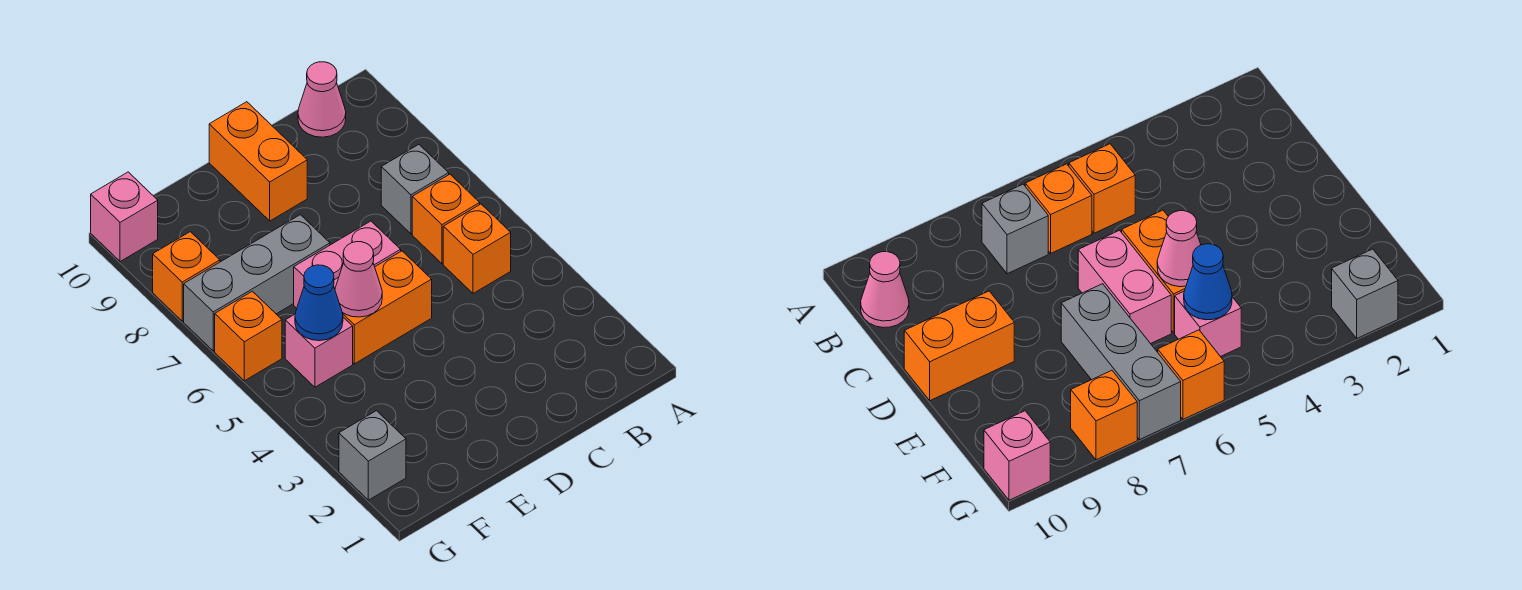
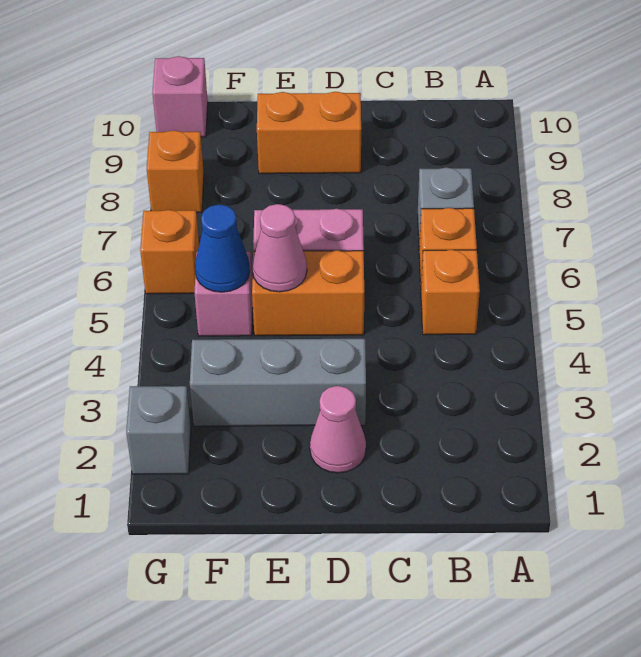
pink cone B10 level 1 -> pink cone D2 level 1
orange brick D9:D10 level 1 -> orange brick D9:E9 level 1
grey brick E7:G7 level 1 -> grey brick D3:F3 level 1

